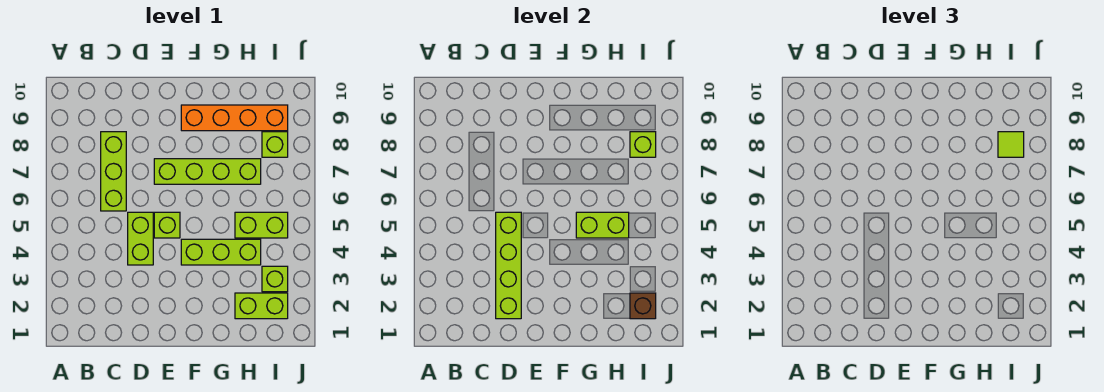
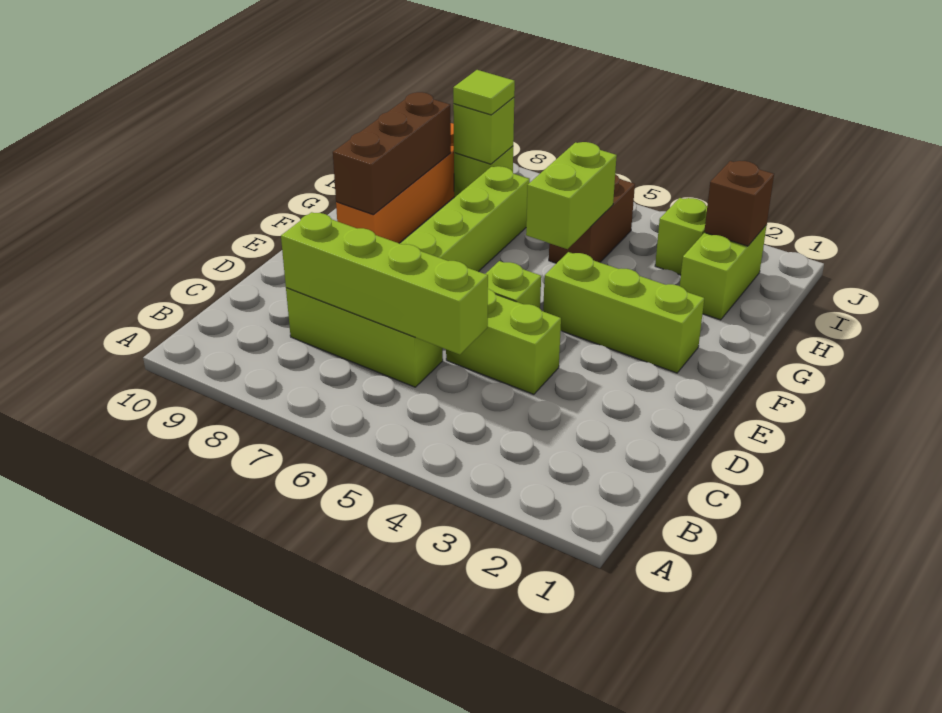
lime brick D2:D5 level 2 -> lime brick C5:C8 level 2
lime brick F4:H4 level 1 -> lime brick F2:F4 level 1
none -> brown brick F9:H9 level 2
lime brick H5:I5 level 1 -> brown brick H5:I5 level 1

